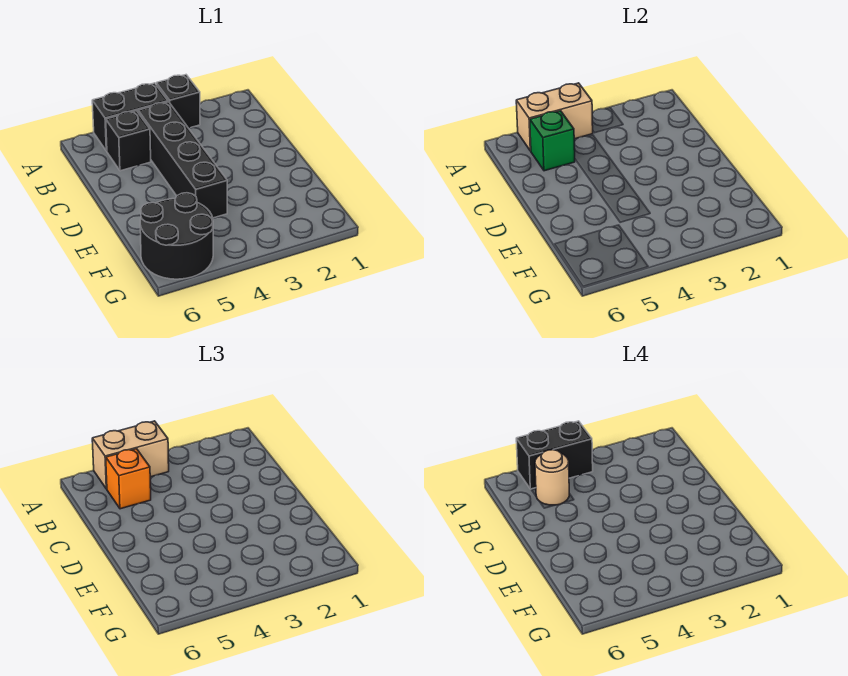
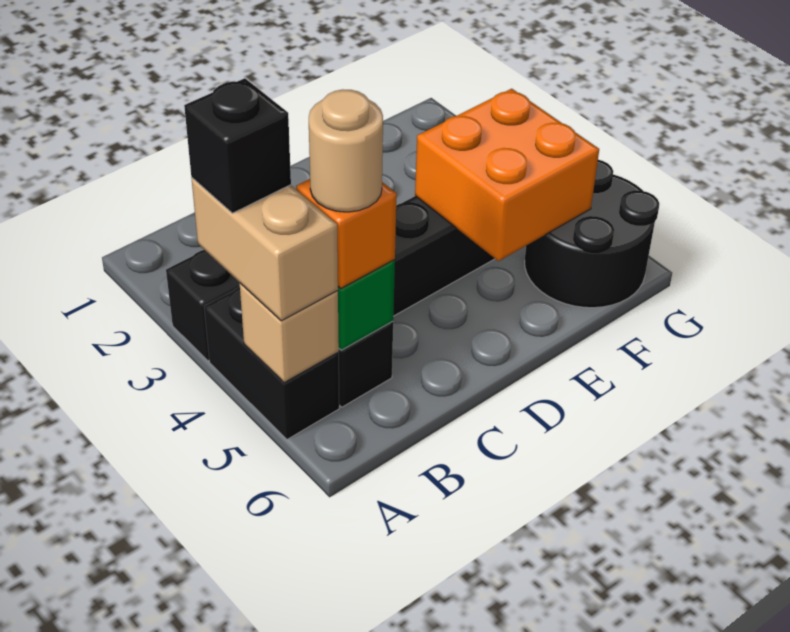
tan brick A4:A5 level 2 -> tan brick A5 level 2
black brick A4:A5 level 4 -> black brick A4 level 4
none -> orange brick E4:F5 level 2

